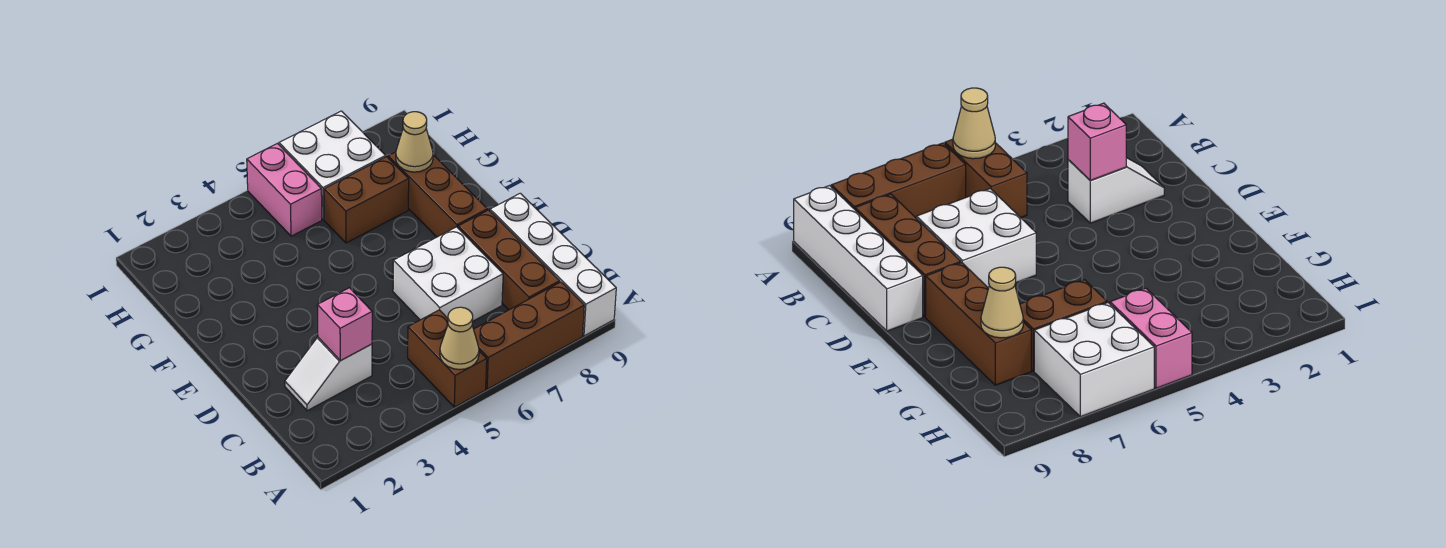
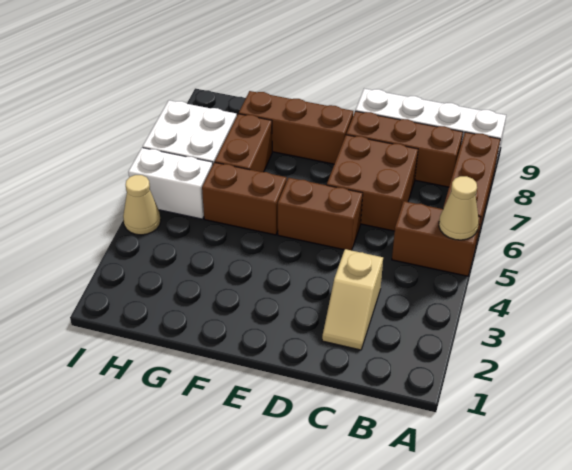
white slope C2:C3 level 1 top 3 -> tan slope C2:C3 level 1 top 3
pink brick C3 level 2 -> none
white brick C6:D7 level 1 -> brown brick C6:D7 level 1
none -> brown brick D5:E5 level 1
none -> brown brick F5:G5 level 1
tan cone G8 level 2 -> tan cone I4 level 1
pink brick H5:I5 level 1 -> white brick H5:I5 level 1

